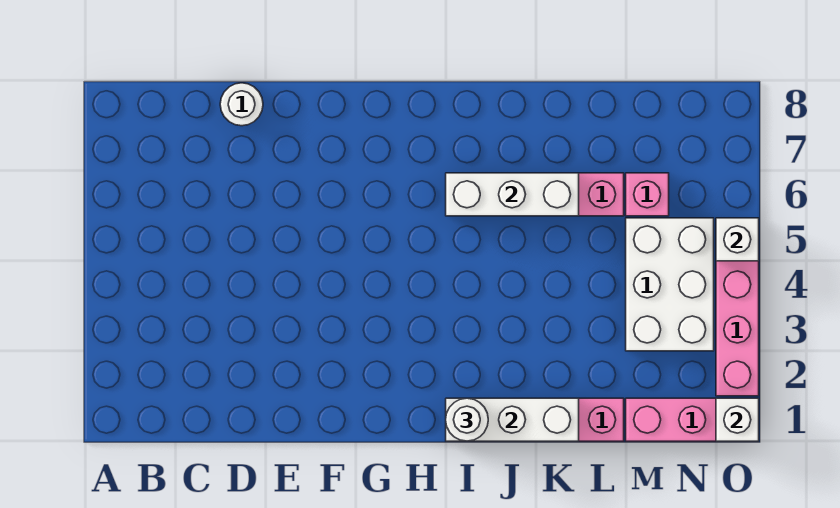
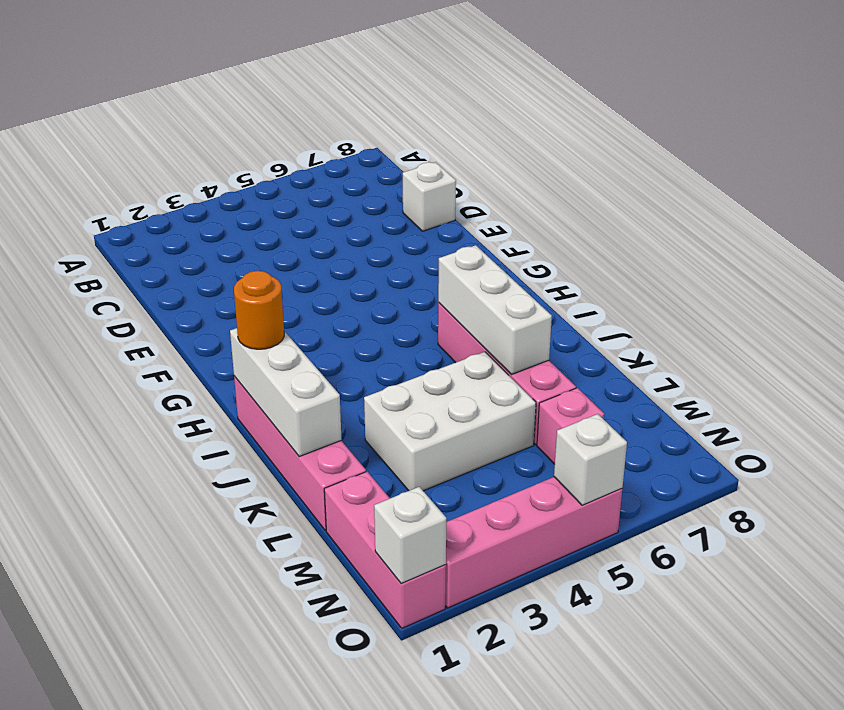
white round brick D8 level 1 -> white brick D8 level 1
white round brick I1 level 3 -> orange round brick I1 level 3
white brick M3:N5 level 1 -> white brick K3:L5 level 1

